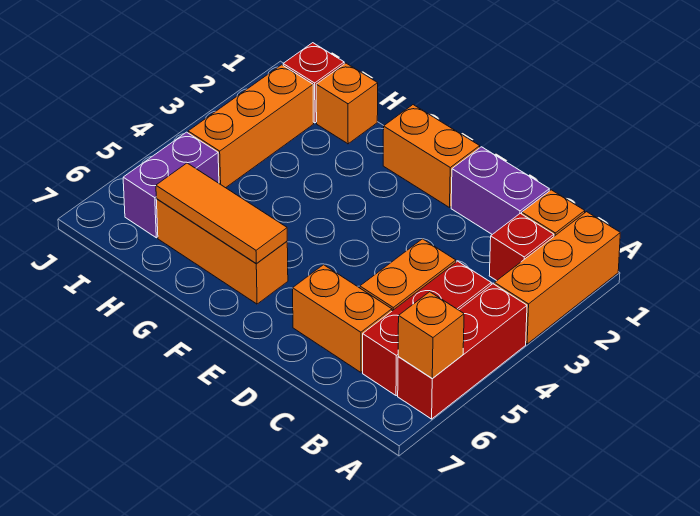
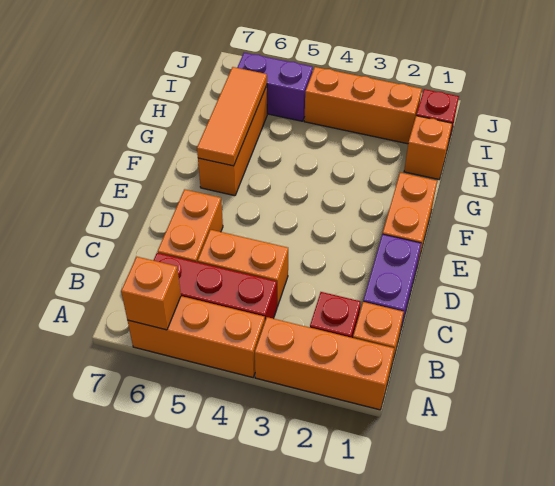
red brick A4:A6 level 1 -> orange brick A4:A6 level 1

